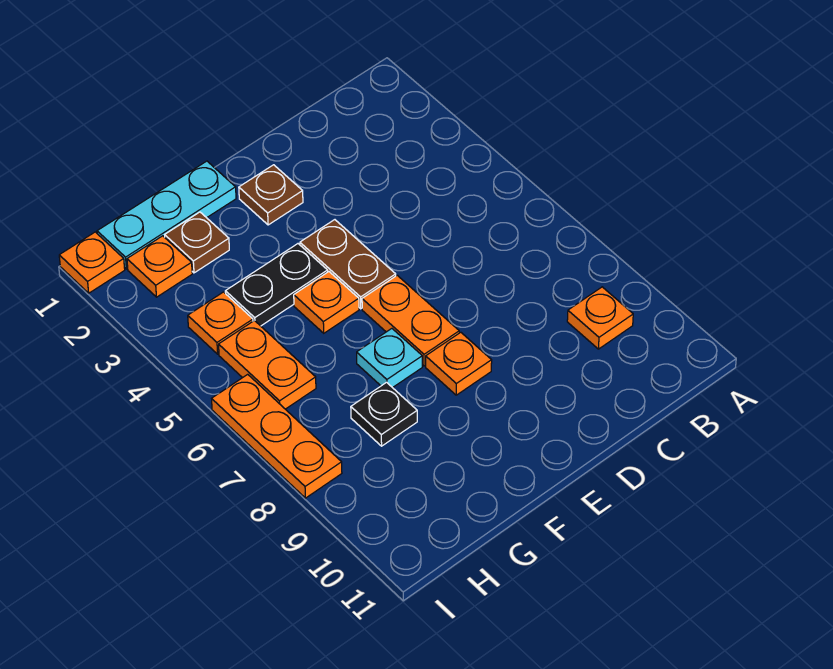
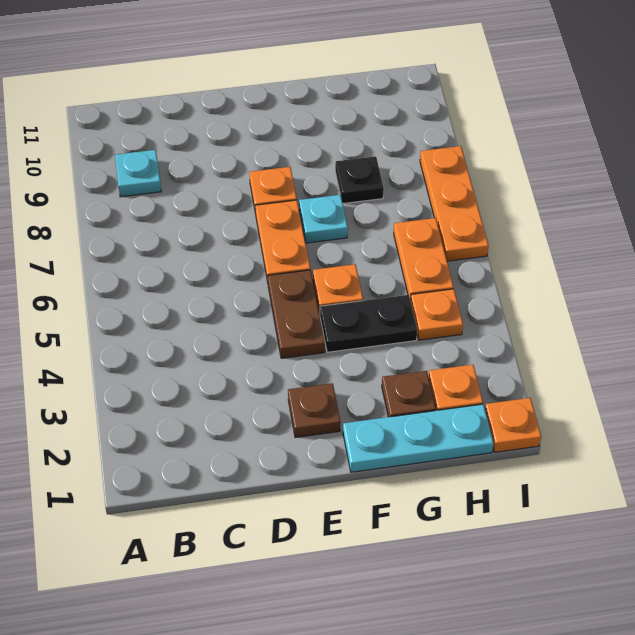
orange plate B9 level 1 -> cyan plate B9 level 1

